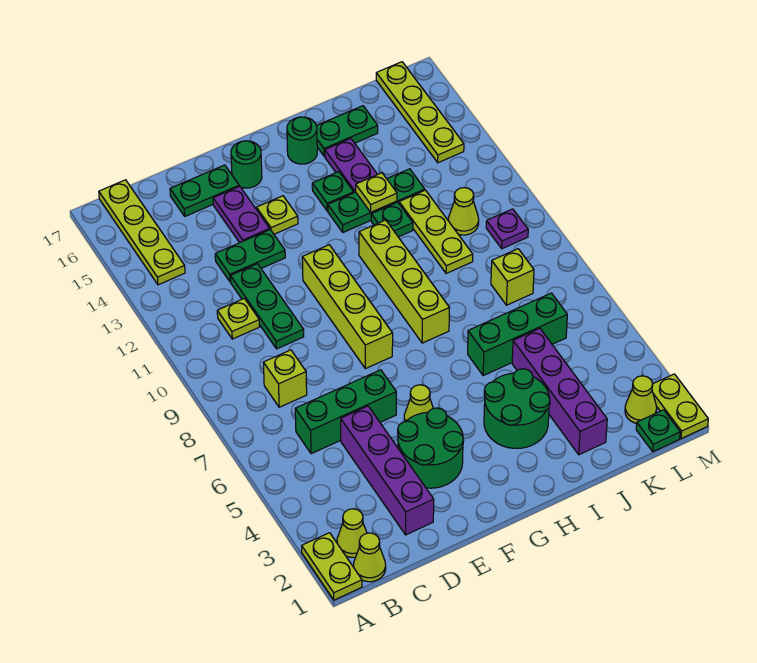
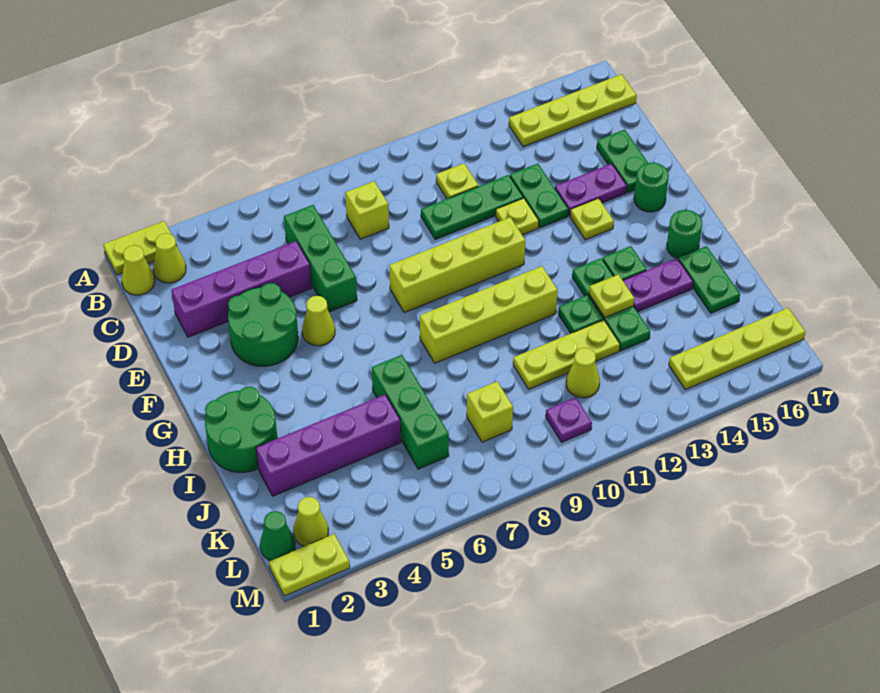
none -> lime plate E12 level 1
green round brick H3:I4 level 1 -> green round brick H1:I2 level 1
green plate L1 level 1 -> green cone L1 level 1

